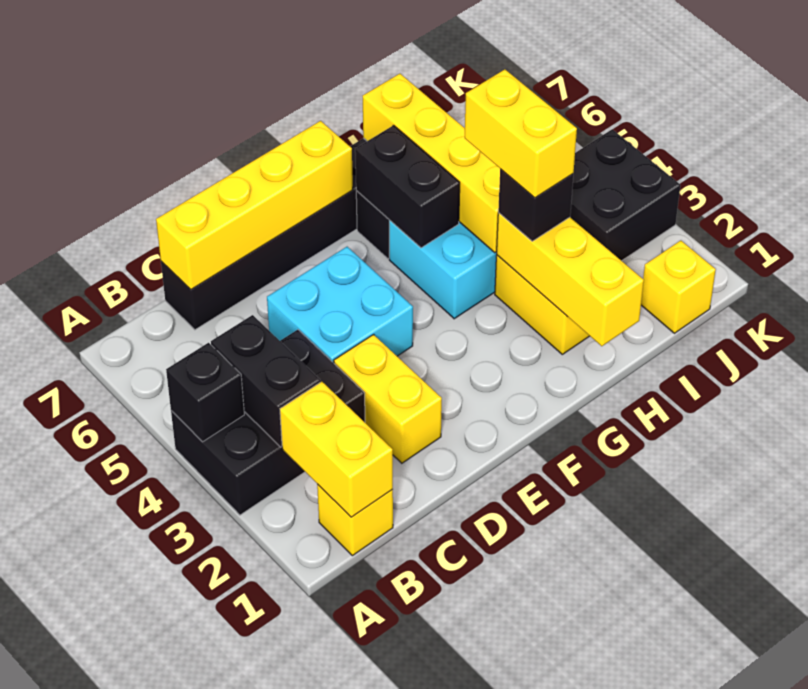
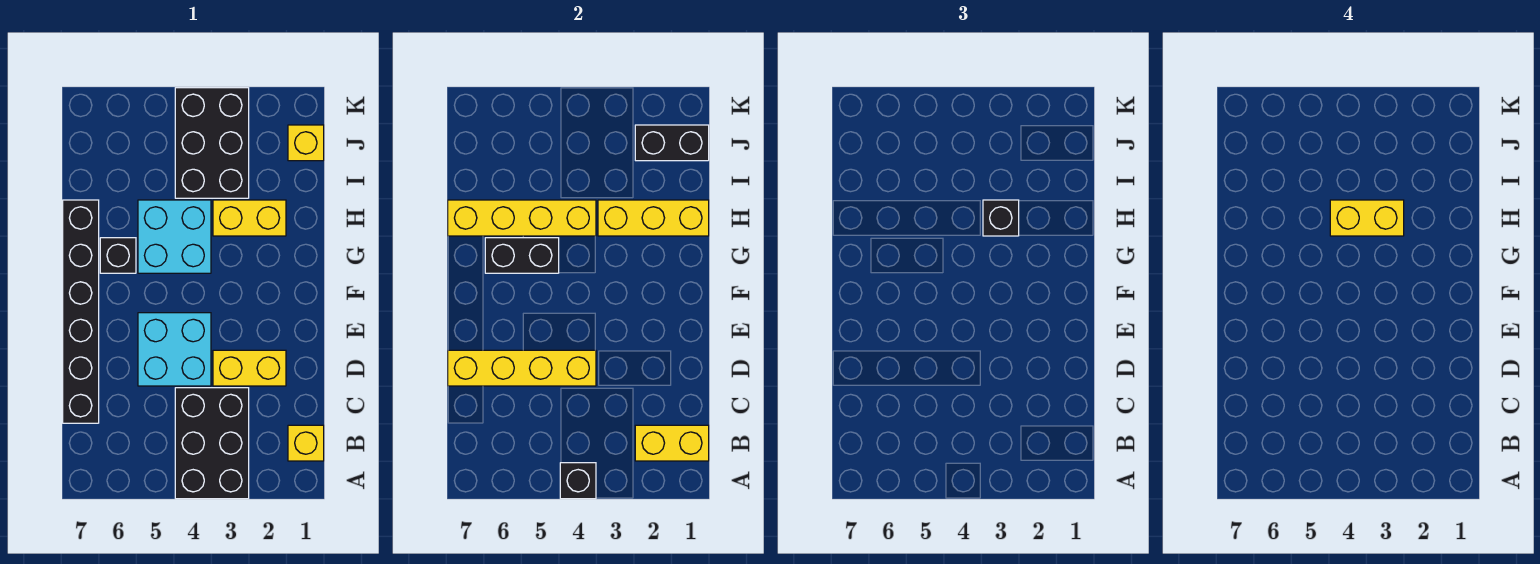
black brick B3:B4 level 2 -> black brick J1:J2 level 2
yellow brick C7:F7 level 2 -> yellow brick D4:D7 level 2
black brick J3:K4 level 1 -> black brick I3:K4 level 1

